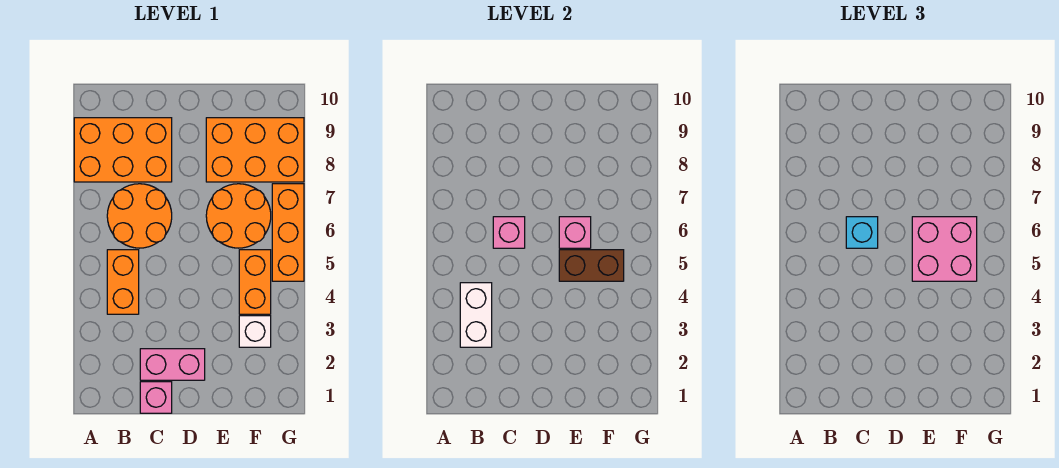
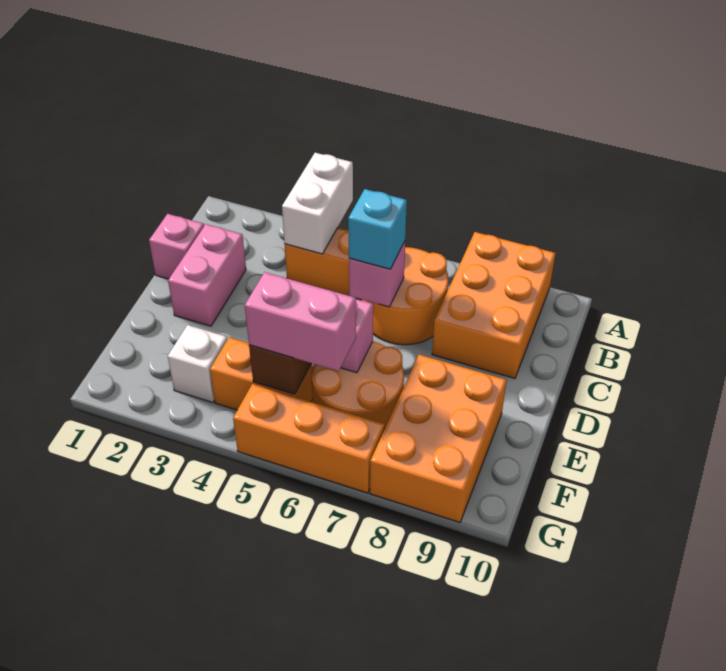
white brick B3:B4 level 2 -> white brick A4:B4 level 2
pink brick E5:F6 level 3 -> pink brick F5:F6 level 3

